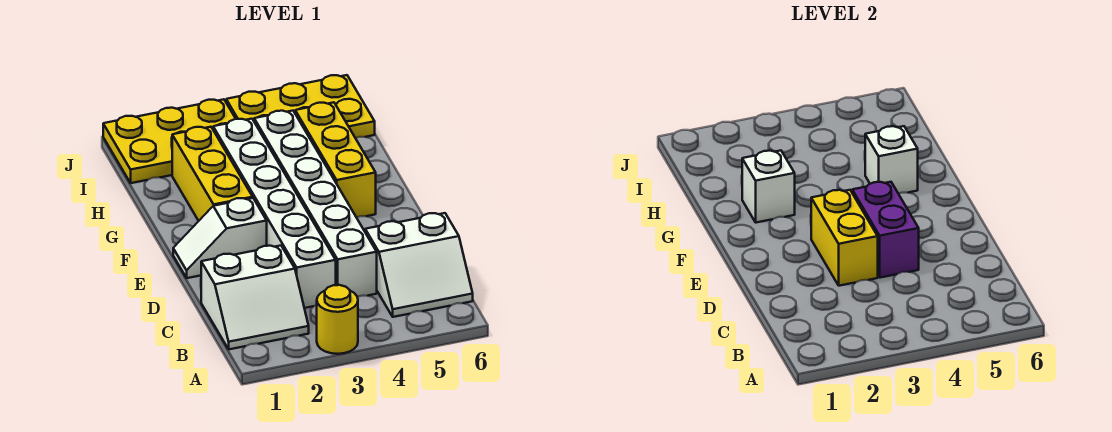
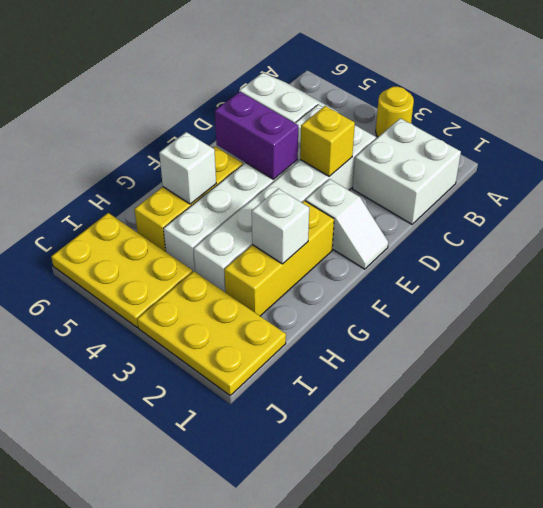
white slope B1:C2 level 1 top C -> white brick B1:C2 level 1
yellow brick D3:E3 level 2 -> yellow brick D3 level 2
purple brick D4:E4 level 2 -> purple brick E4:E5 level 2

